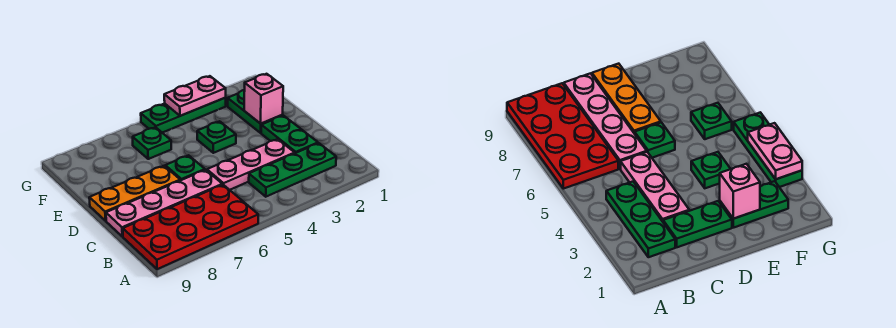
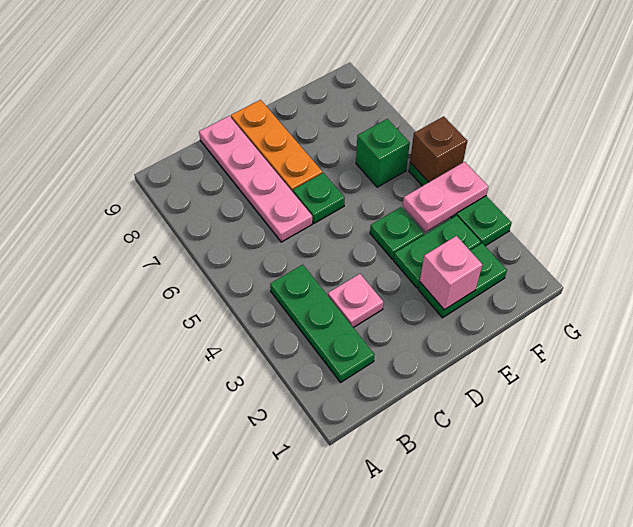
red plate A6:B9 level 1 -> none
green plate C2:D2 level 1 -> green plate E3:F3 level 1
pink plate C3:C5 level 1 -> pink plate C3 level 1
green plate F6 level 1 -> green brick F6 level 1
pink plate G3:G4 level 2 -> pink plate F4:G4 level 2
none -> brown brick G5 level 2

